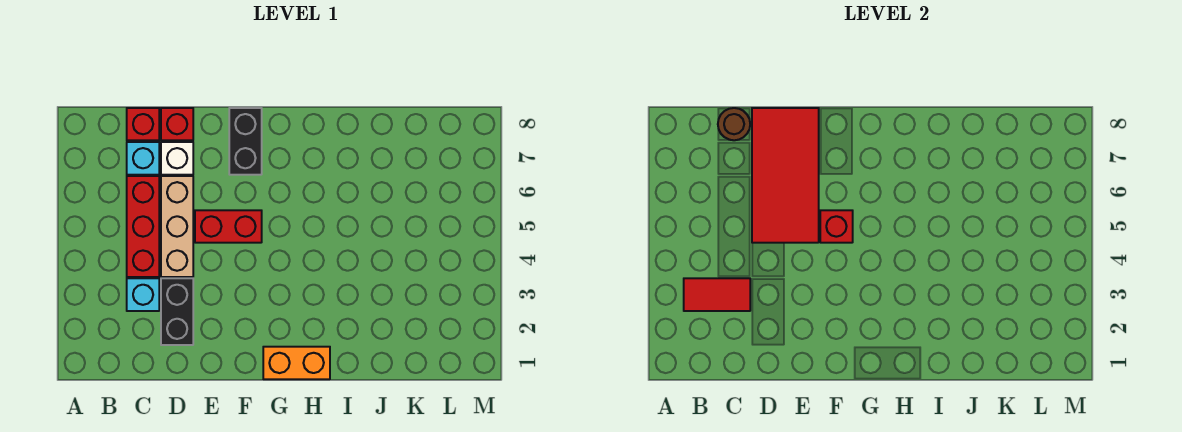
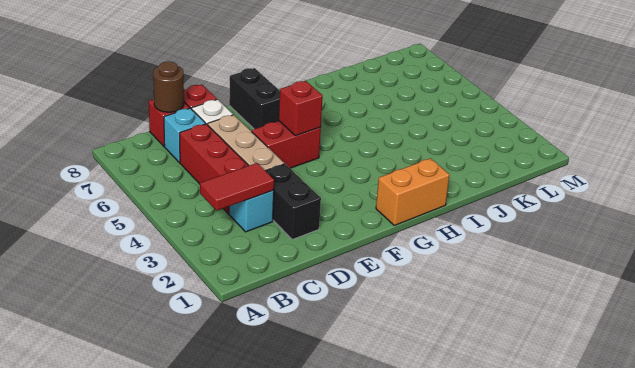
red tile D5:E8 level 2 -> none

